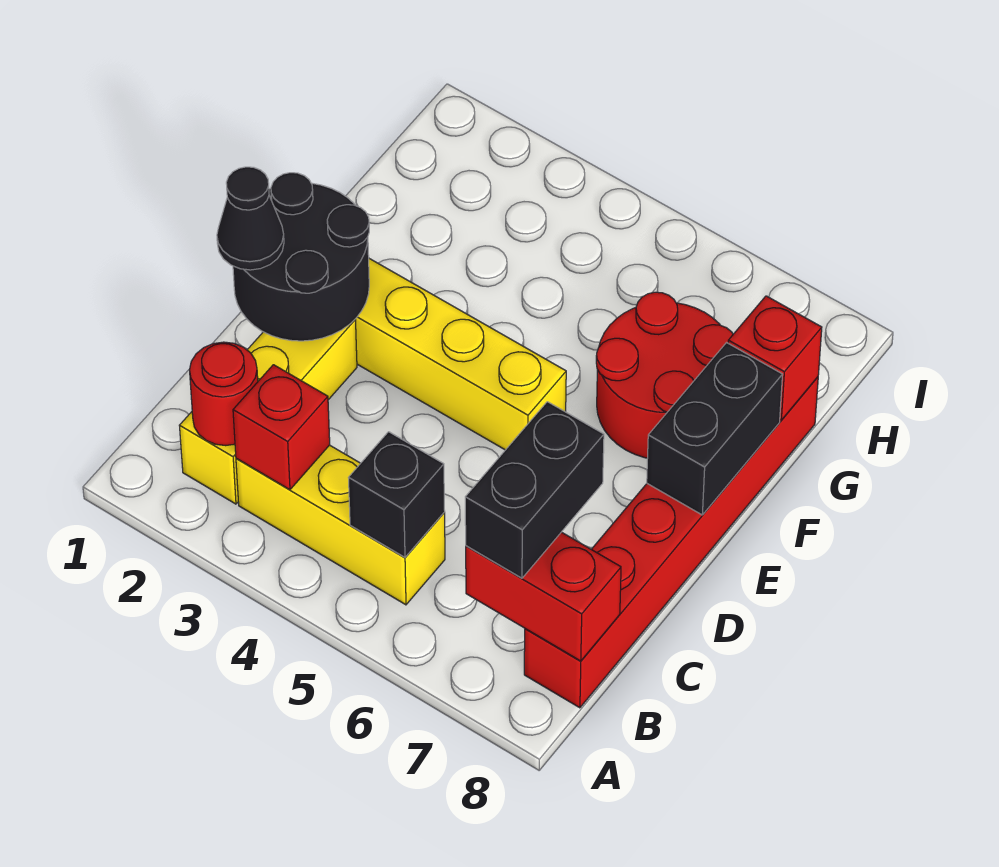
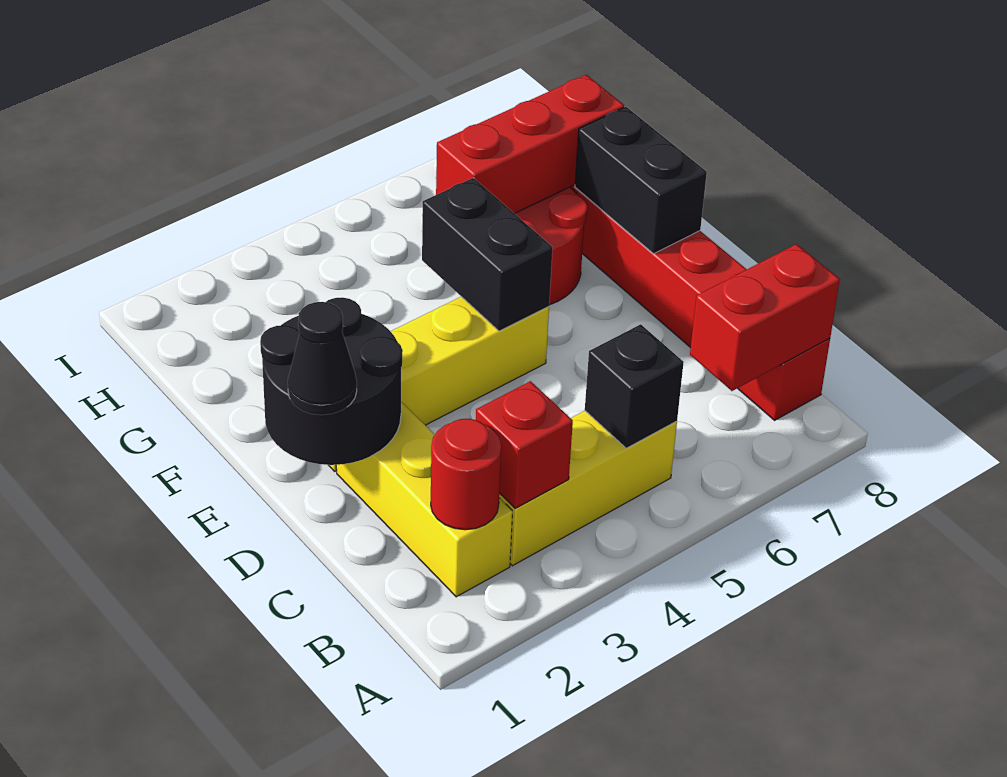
black brick B7:C7 level 3 -> black brick E5:F5 level 2
red brick G8 level 2 -> red brick G6:G8 level 2

